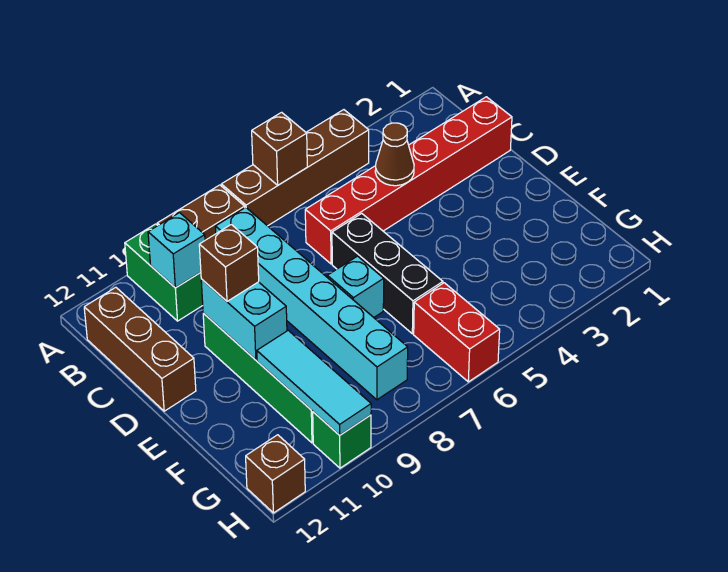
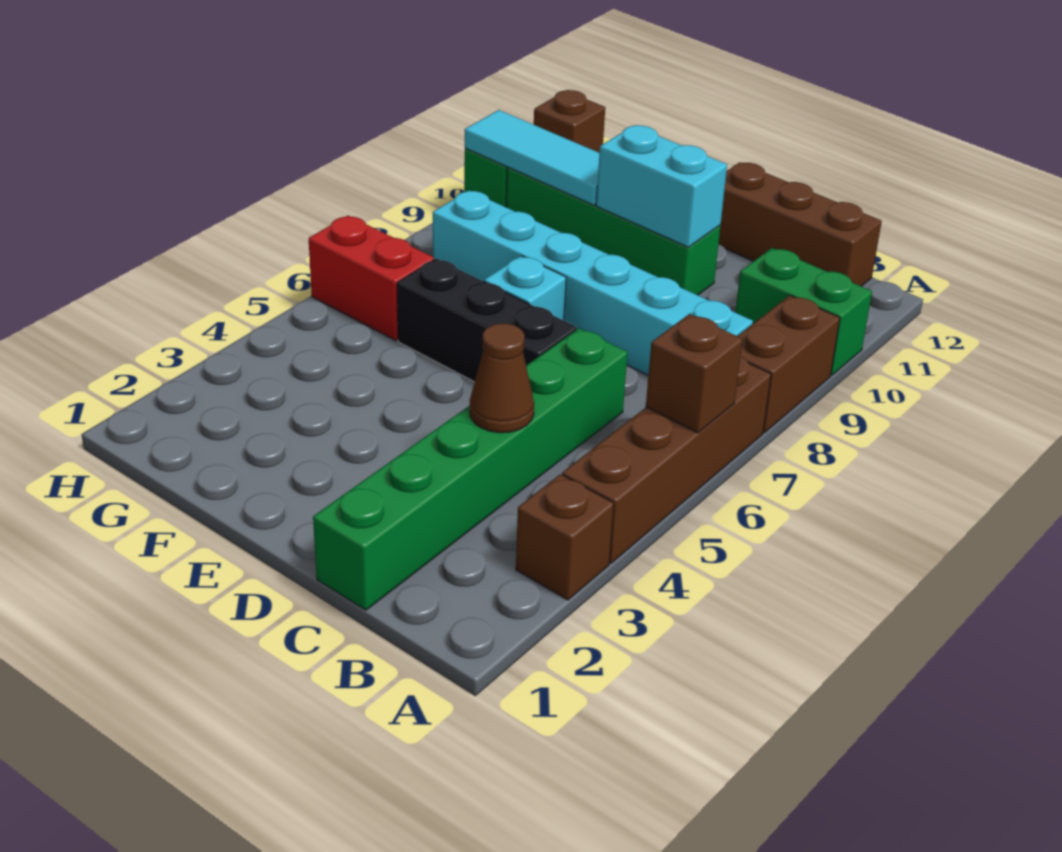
cyan brick B10 level 2 -> none
red brick C1:C6 level 1 -> green brick C1:C6 level 1
brown brick D10 level 3 -> brown brick A3 level 1

